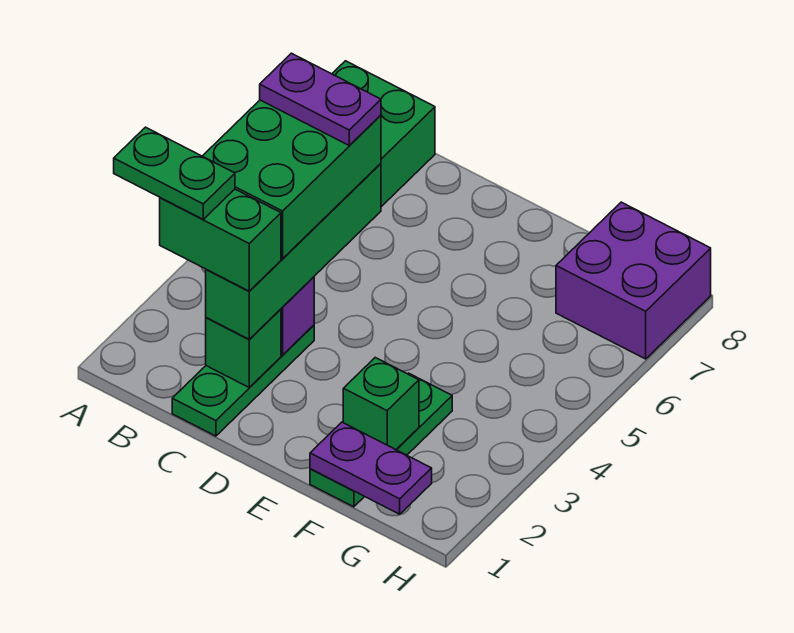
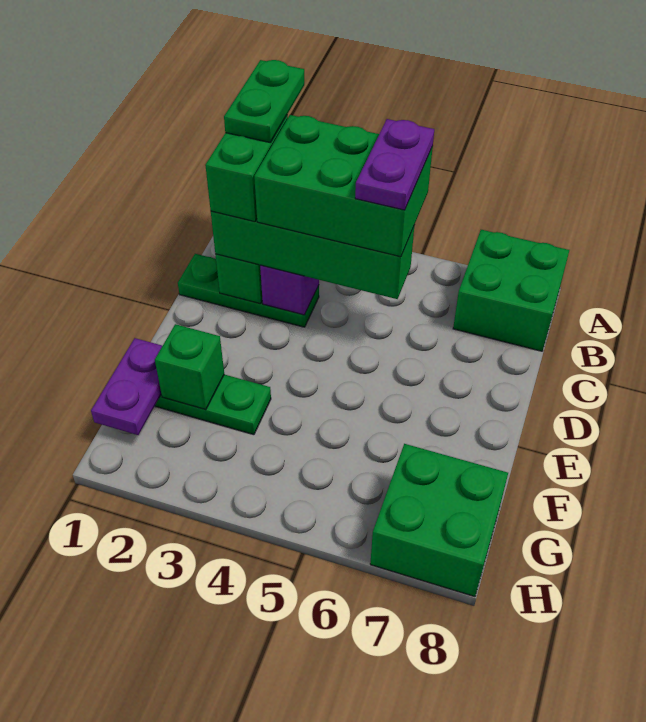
purple brick G7:H8 level 1 -> green brick G7:H8 level 1

